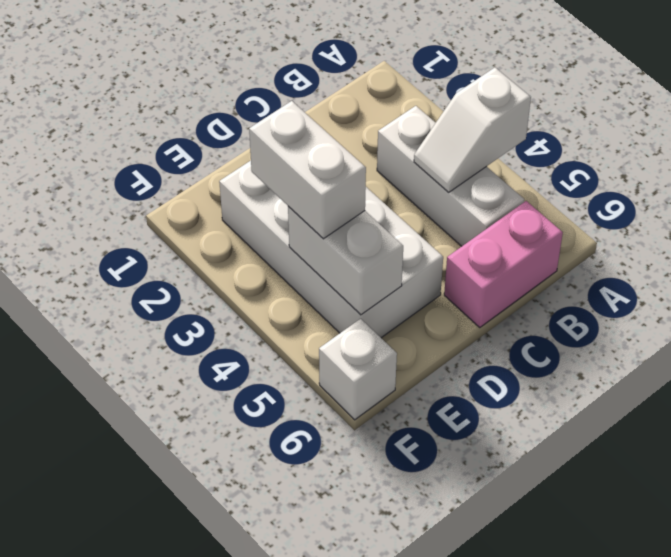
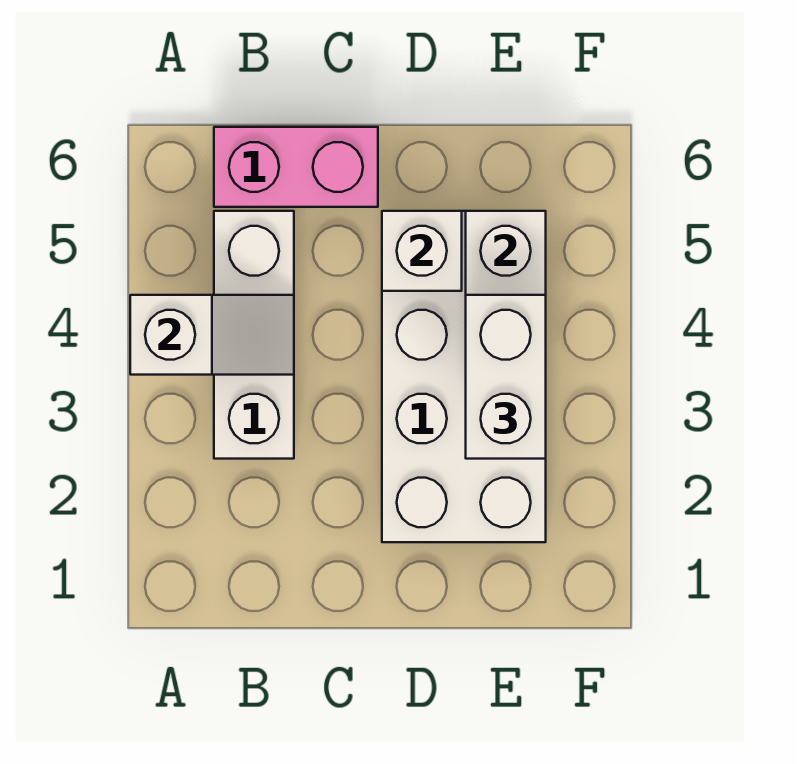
white brick F6 level 1 -> white brick D5 level 2

